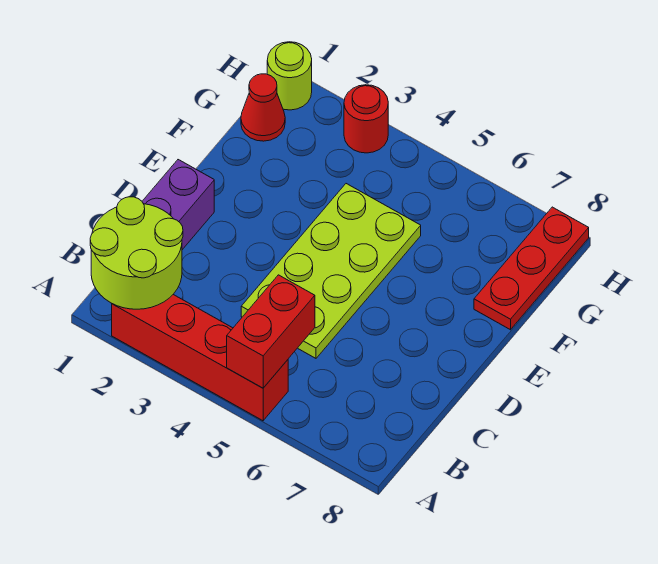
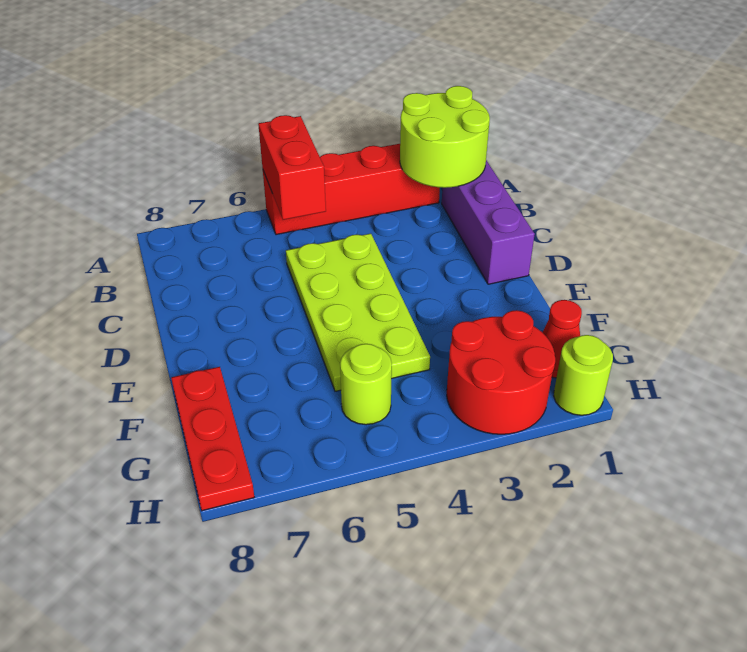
none -> lime round brick G5 level 1
red round brick H3 level 1 -> red round brick G2:H3 level 1

